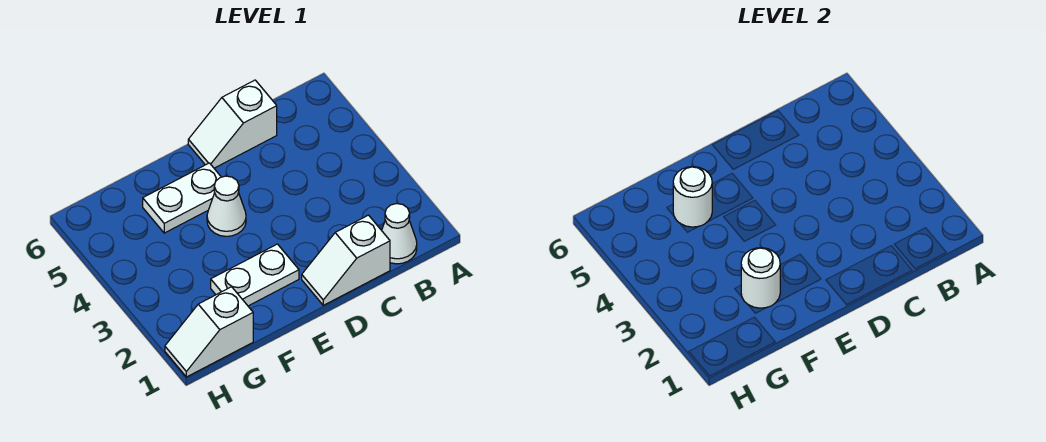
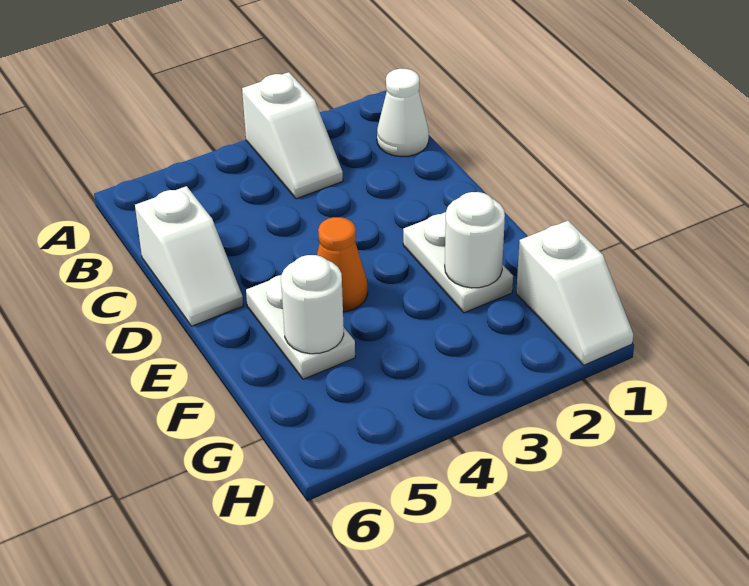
white slope C1:D1 level 1 top C -> white slope A3:B3 level 1 top A
white cone E4 level 1 -> orange cone E4 level 1

